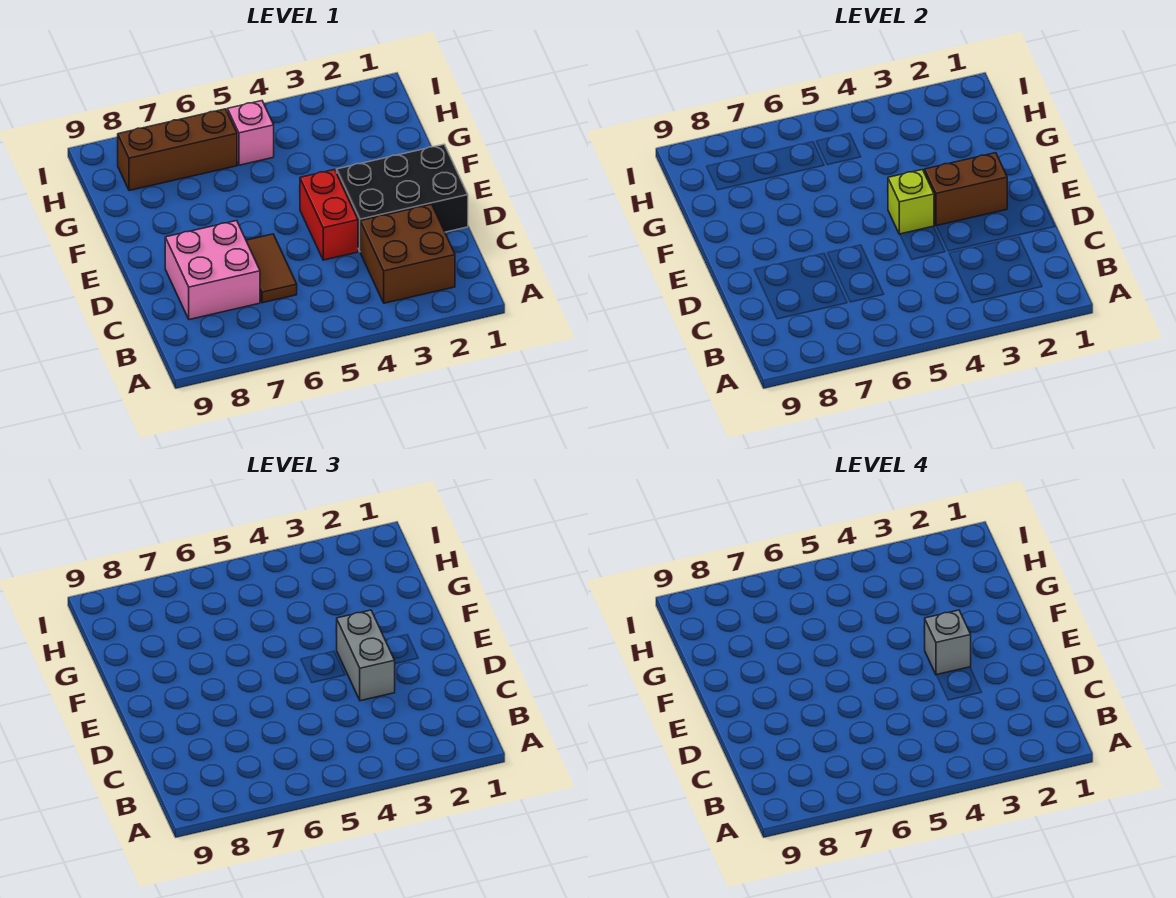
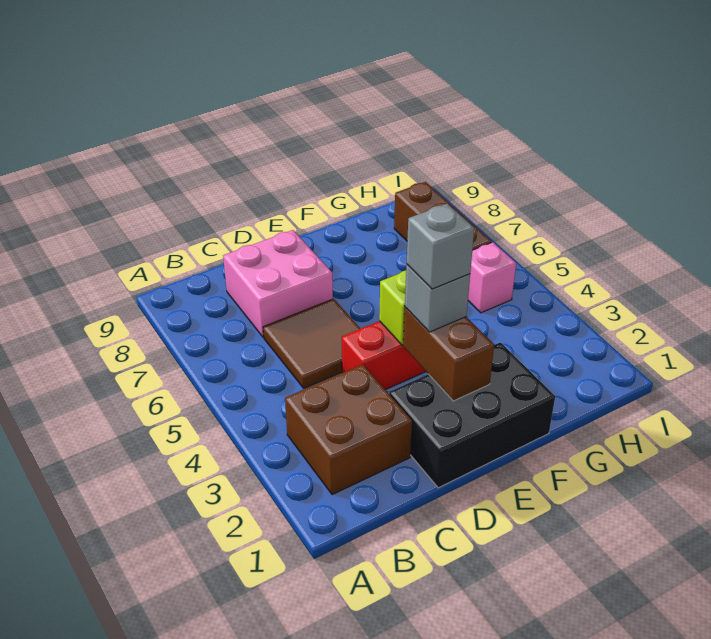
brown tile C6:D6 level 1 -> brown tile C5:D6 level 1
black brick D1:E3 level 1 -> black brick D1:F2 level 1
grey brick D3:E3 level 3 -> grey brick E3 level 3

